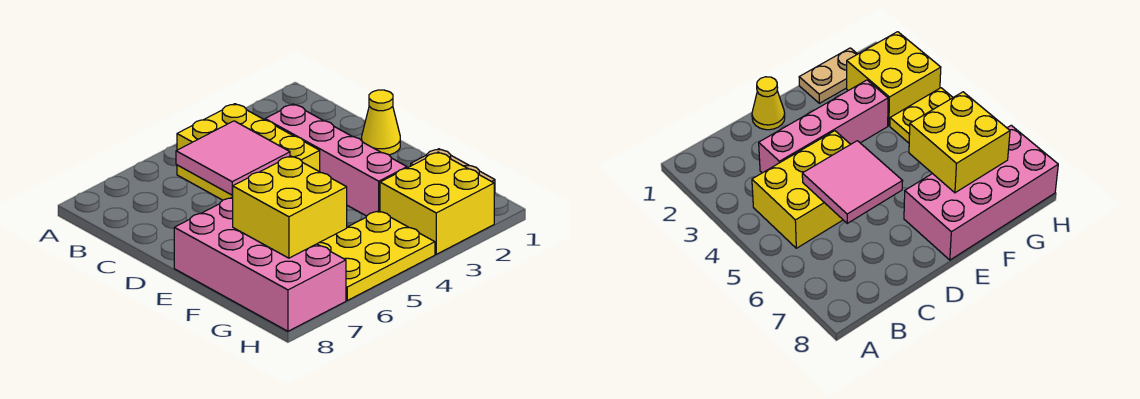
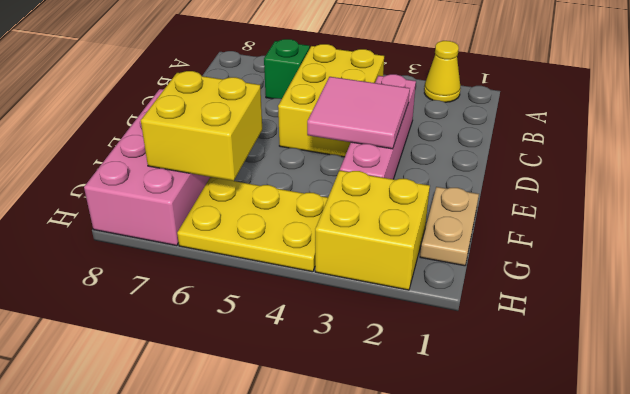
none -> green brick B6 level 1
pink tile C5:D6 level 2 -> pink tile D3:E4 level 2
yellow cone D1 level 1 -> yellow cone A2 level 1

